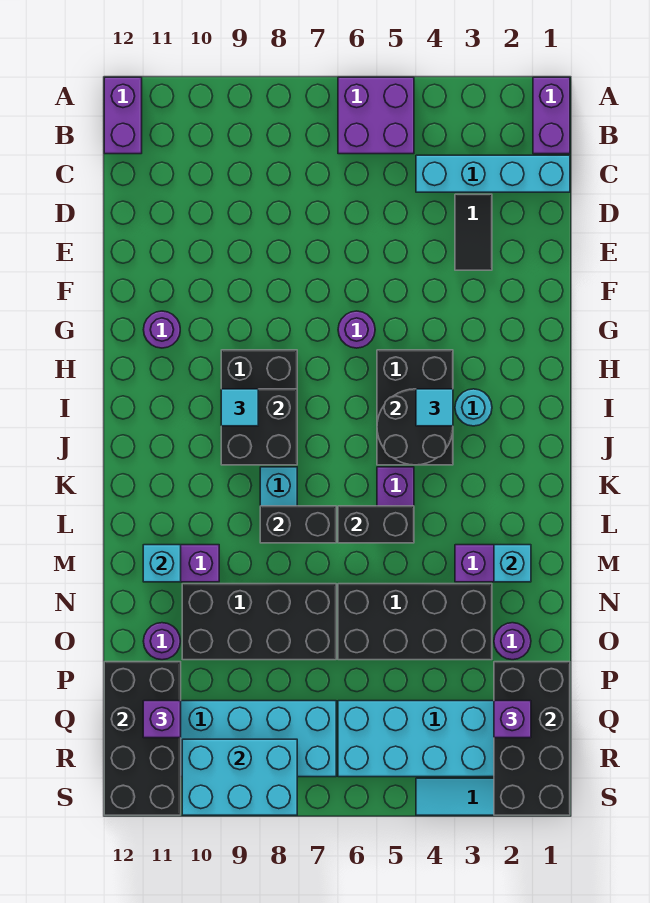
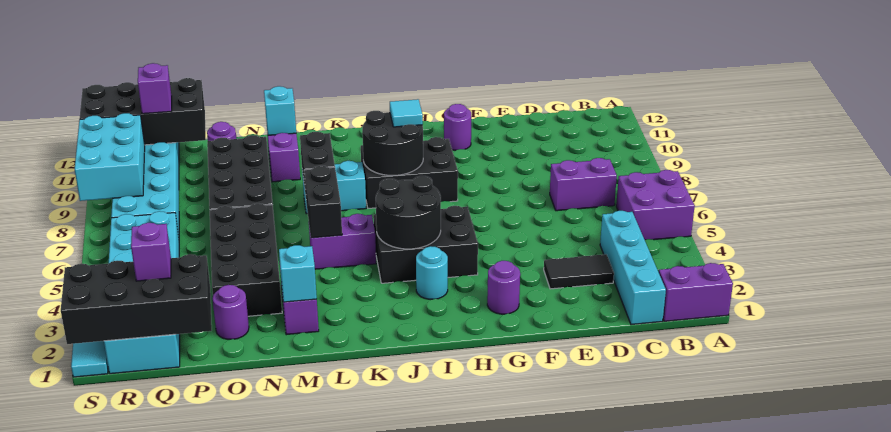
purple brick A12:B12 level 1 -> purple brick C7:D7 level 1
purple round brick G6 level 1 -> purple round brick G2 level 1
cyan tile I4 level 3 -> none
black brick I8:J9 level 2 -> black round brick I8:J9 level 2

